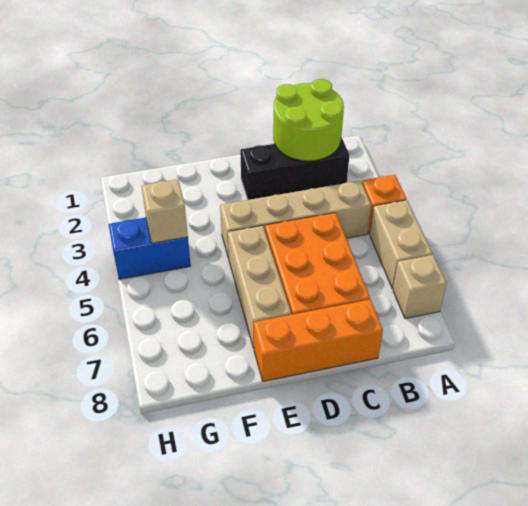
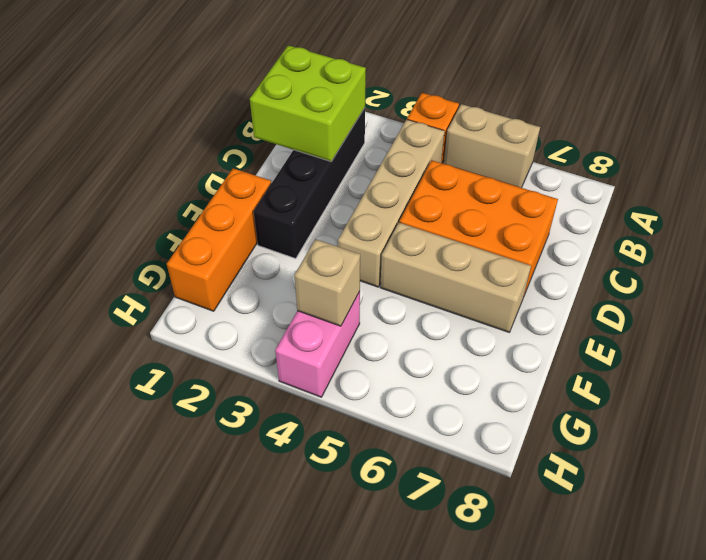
tan brick A7 level 1 -> none
lime round brick B1:C2 level 2 -> lime brick B1:C2 level 2
black brick B2:D2 level 1 -> black brick B2:E2 level 1
orange brick C8:E8 level 1 -> orange brick E1:G1 level 1
blue brick G4:H4 level 1 -> pink brick G4:H4 level 1

